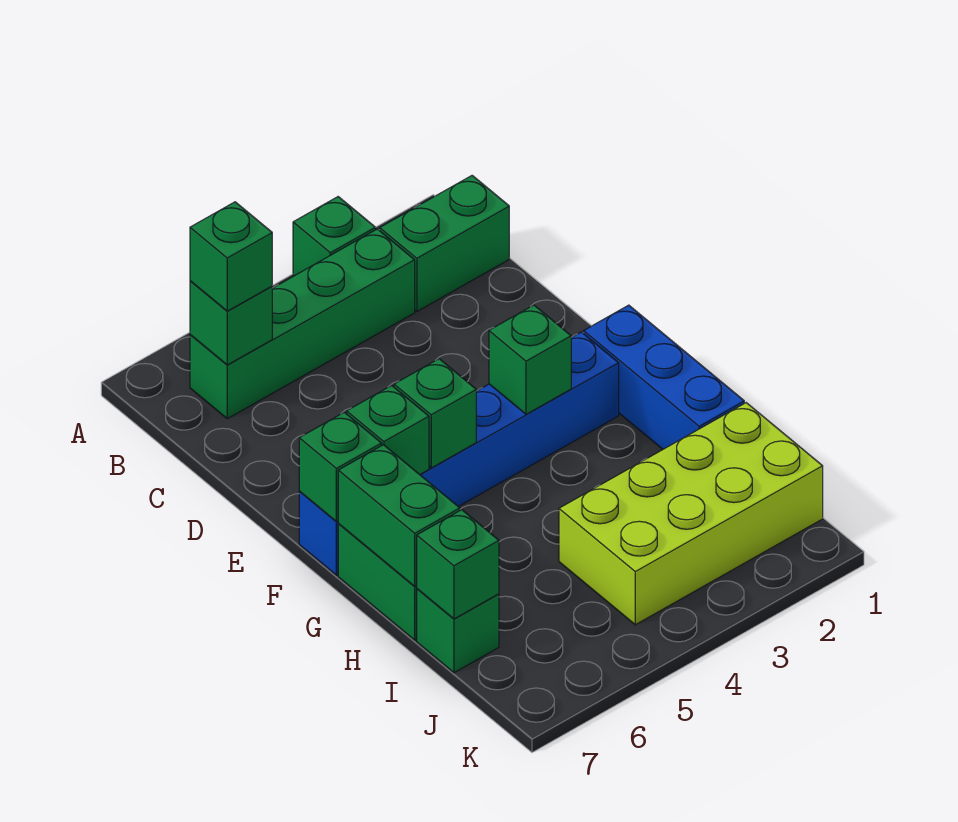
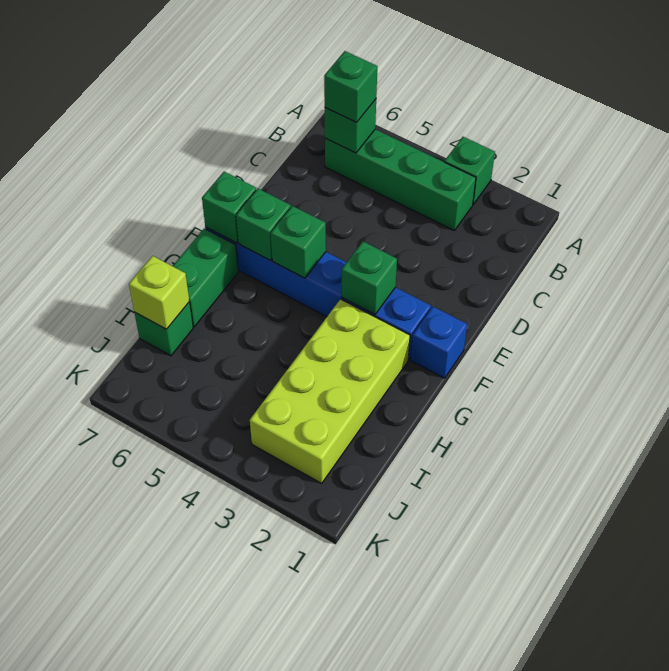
green brick B1:B2 level 1 -> none
blue brick F1:H1 level 1 -> blue brick F1 level 1
green brick G7:H7 level 2 -> none
lime brick I1:J4 level 1 -> lime brick G2:J3 level 1
green brick I7 level 2 -> lime brick I7 level 2

